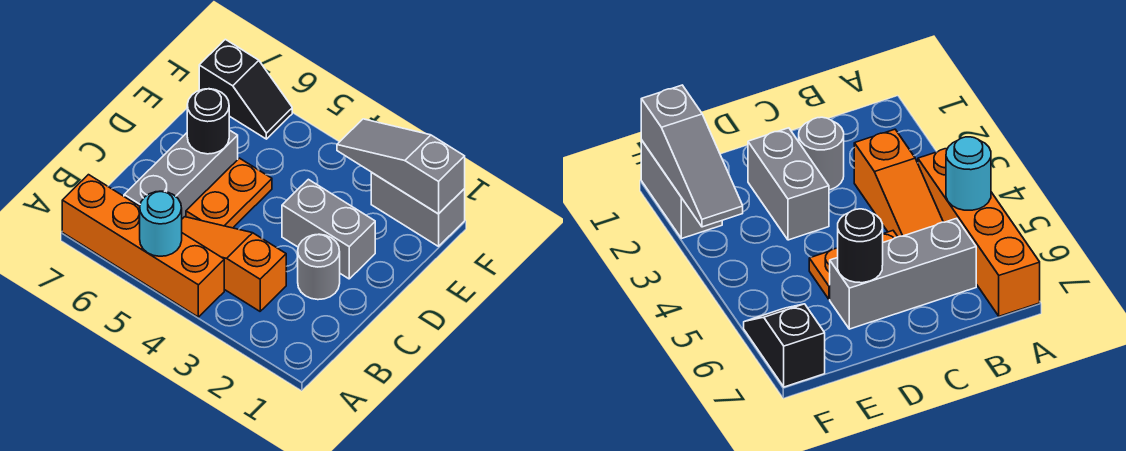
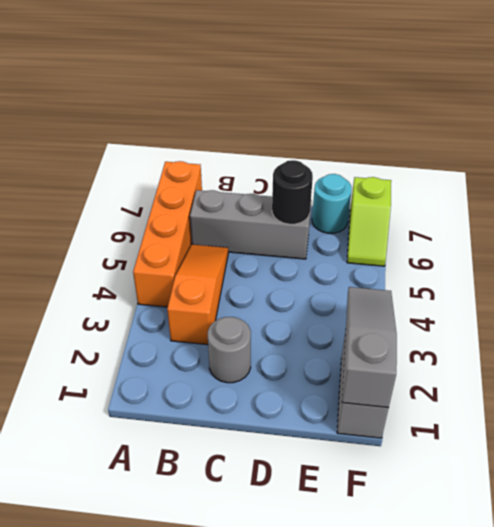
cyan round brick A5 level 2 -> cyan round brick E7 level 1
orange plate C5:D5 level 1 -> none
grey brick D2:D3 level 1 -> none
black slope F6:F7 level 1 top 7 -> lime slope F6:F7 level 1 top 7

